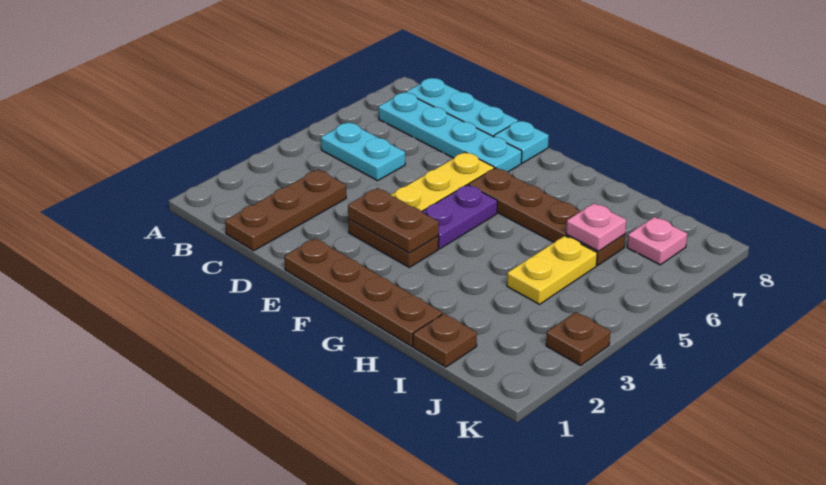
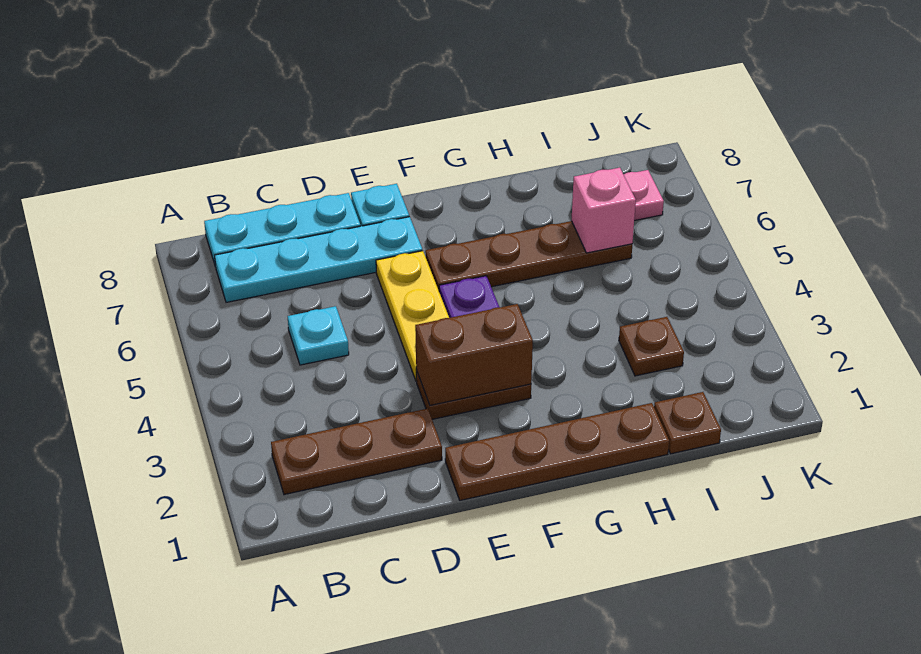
cyan plate B5:C5 level 1 -> cyan plate C5 level 1
brown plate C1:C3 level 1 -> brown plate B2:D2 level 1
brown plate E3:F3 level 2 -> brown brick E3:F3 level 2
yellow plate I4:I5 level 1 -> none
pink plate I6 level 2 -> pink brick I6 level 2
brown plate K3 level 1 -> brown plate I3 level 1

